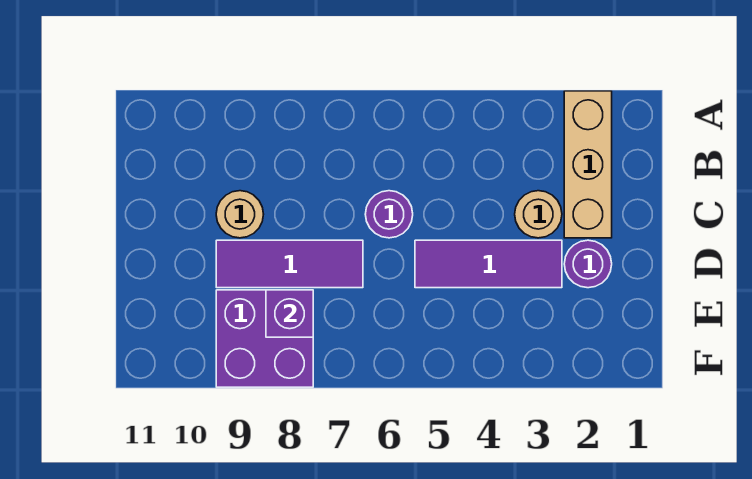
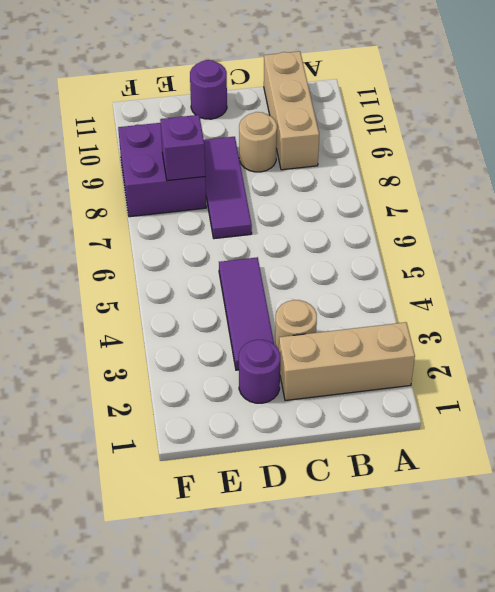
none -> tan brick B9:B11 level 1
purple round brick C6 level 1 -> purple round brick D11 level 1

